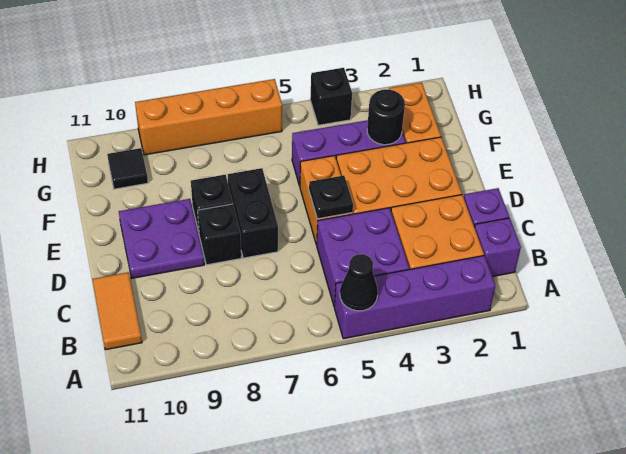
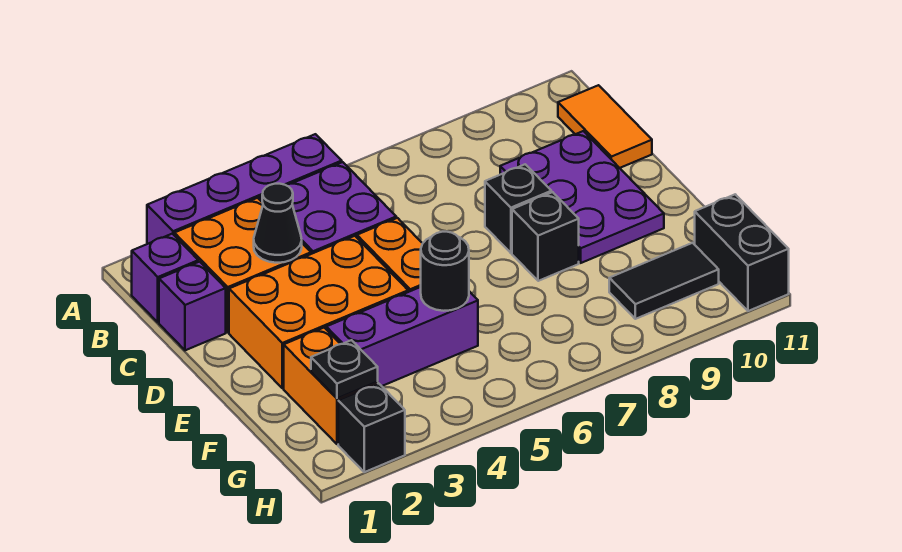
black cone A5 level 2 -> black cone C3 level 2
black plate D5 level 2 -> black plate G2 level 2
black brick D7:E7 level 1 -> black brick G11:H11 level 1
purple plate D9:E10 level 1 -> purple plate C9:E10 level 1
black round brick F3 level 2 -> black round brick F5 level 2
black tile G10 level 1 -> black tile G9:G10 level 1
black brick H4 level 1 -> black brick H2 level 1
orange brick H6:H9 level 1 -> none

